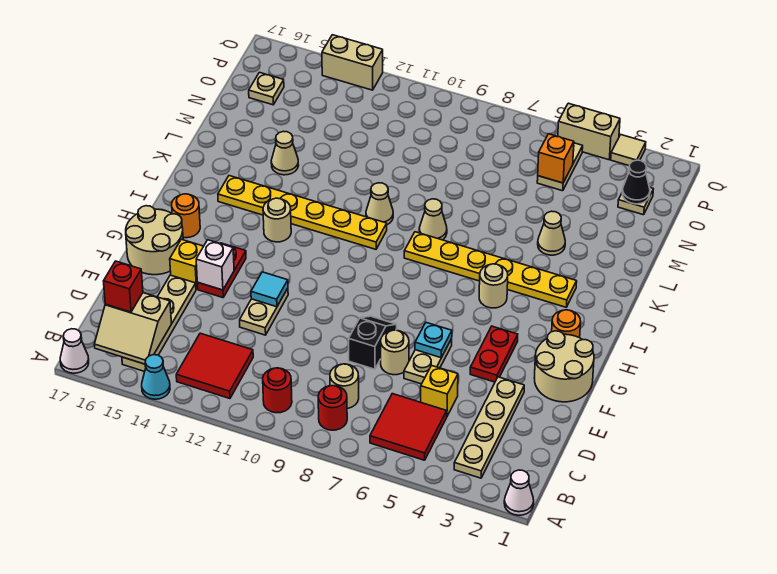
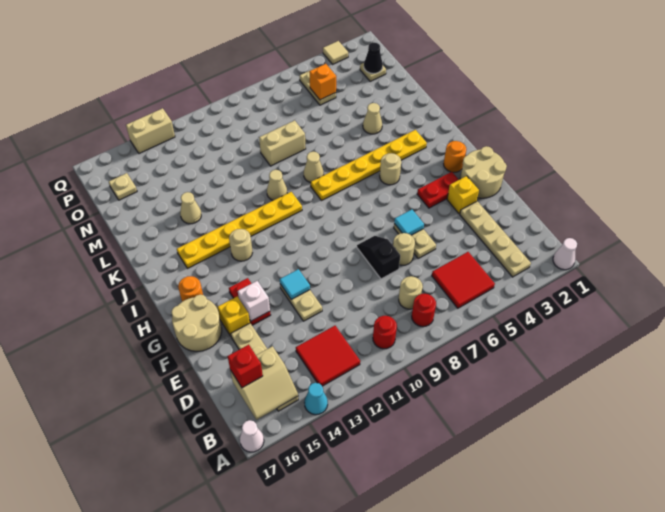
yellow brick D5 level 1 -> yellow brick F3 level 1
red plate F4:G4 level 1 -> red plate G3:G4 level 1
cyan plate F6 level 2 -> cyan tile F6 level 2
tan brick Q4:Q5 level 1 -> tan brick M8:M9 level 1

